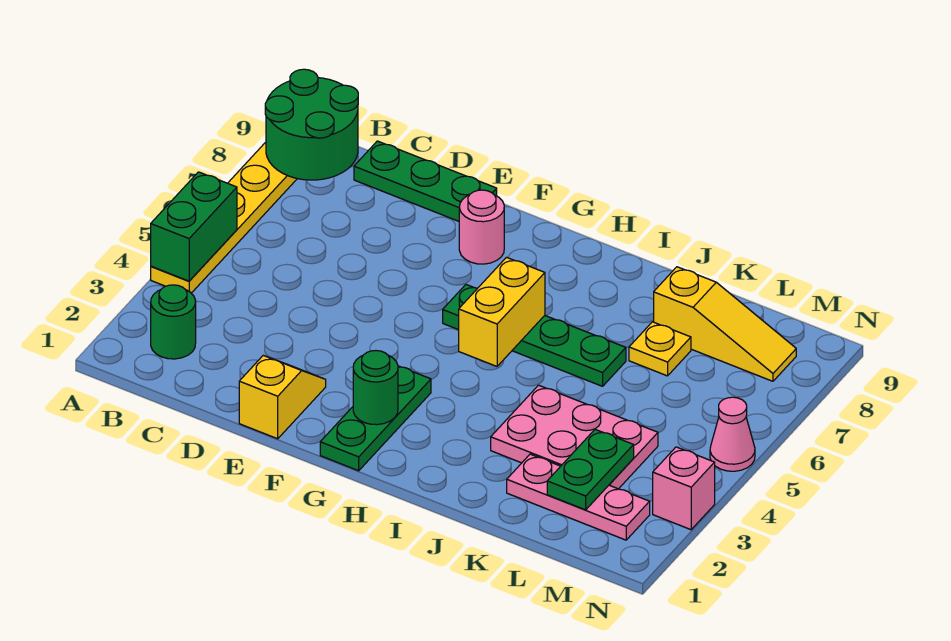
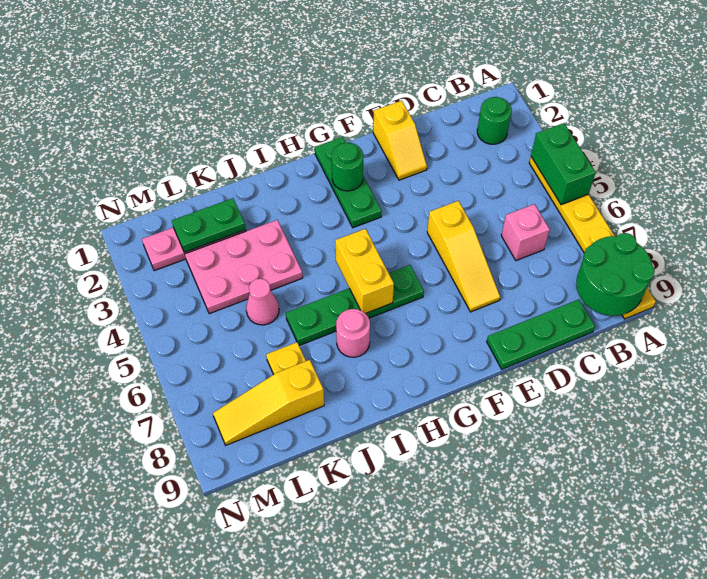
none -> yellow slope E5:E7 level 1 top 5
pink round brick F8 level 1 -> pink round brick I7 level 1
green plate L2:L3 level 2 -> green plate K2:L2 level 2
pink brick N3 level 1 -> pink brick C6 level 1
pink cone N5 level 1 -> pink cone K5 level 1

